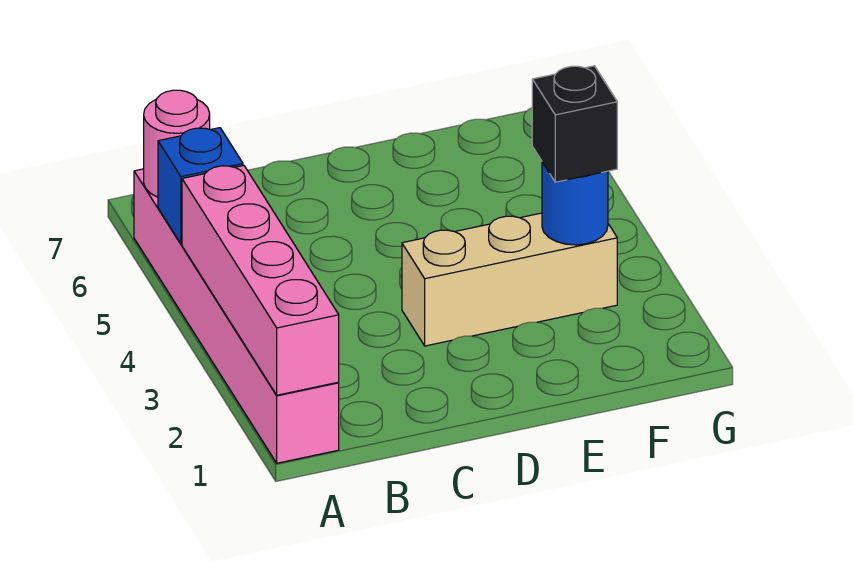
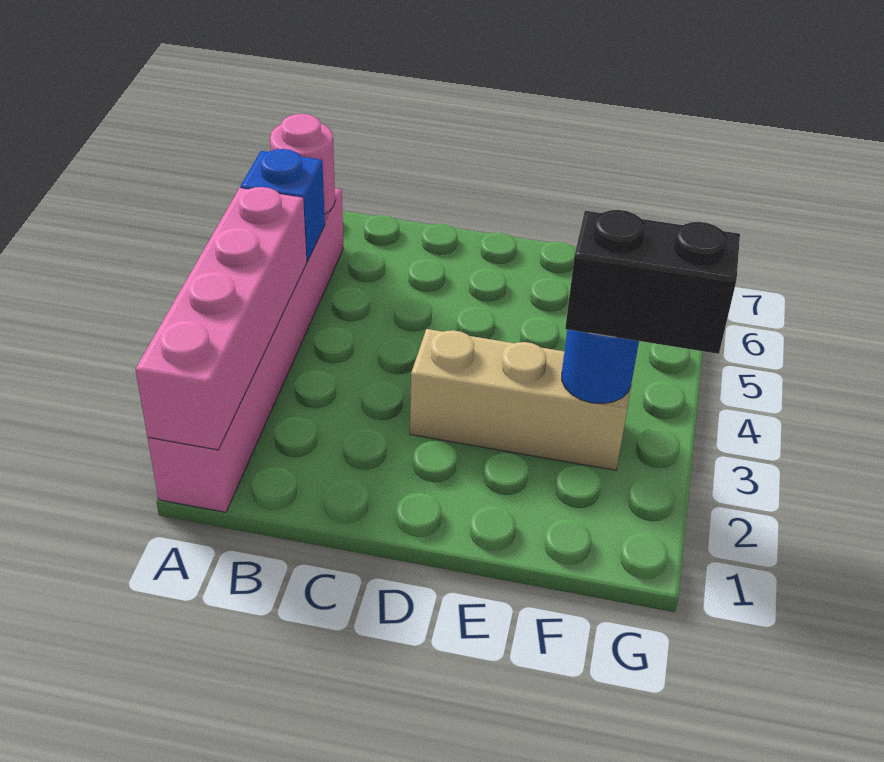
black brick F3 level 3 -> black brick F3:G3 level 3

